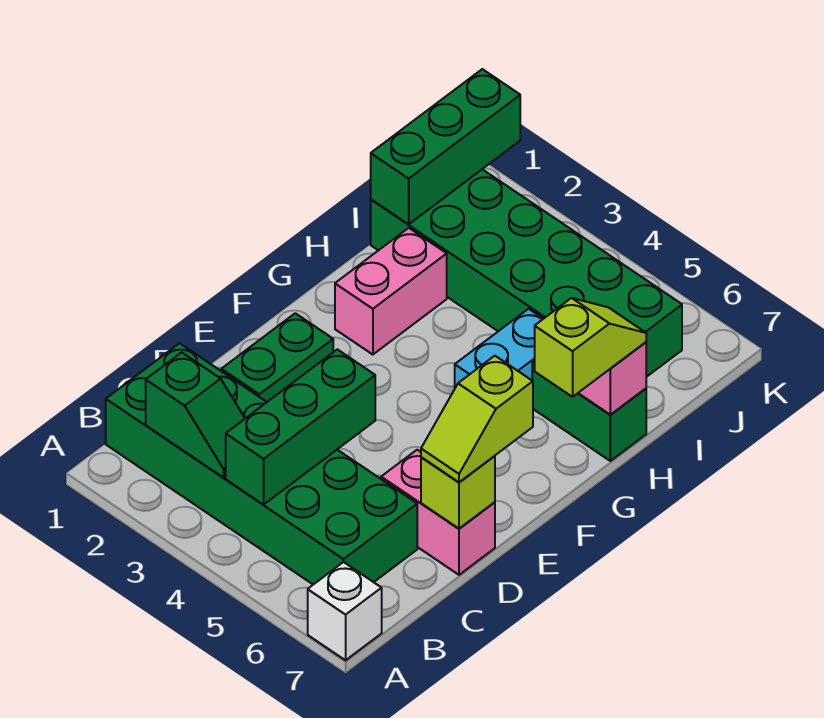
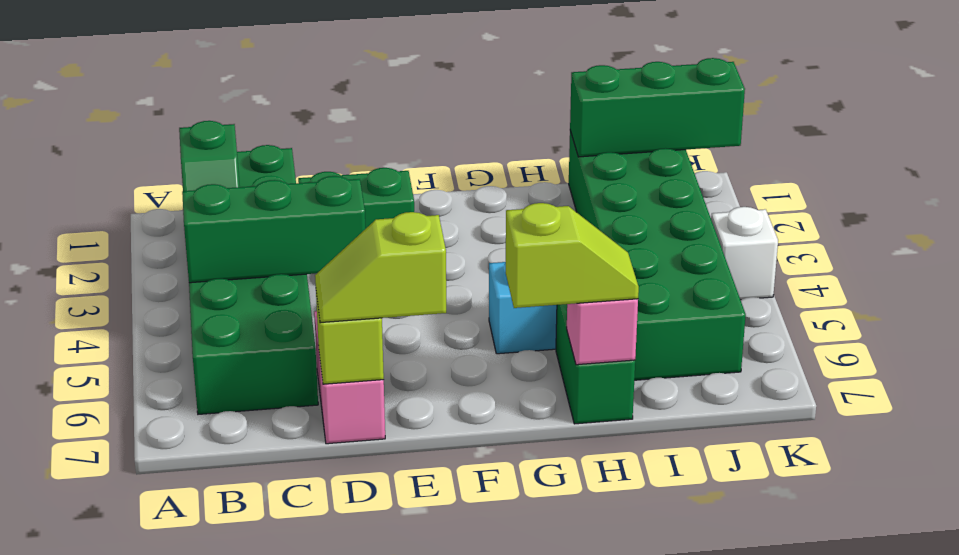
white brick A7 level 1 -> white brick K4 level 1
pink brick G2:H2 level 1 -> none

